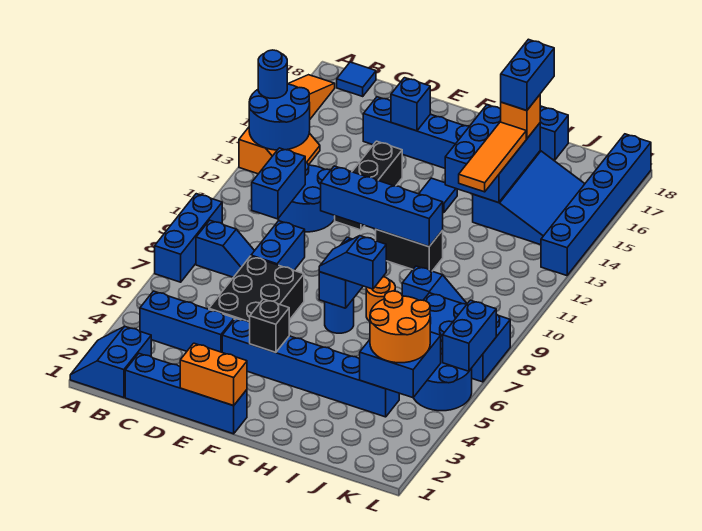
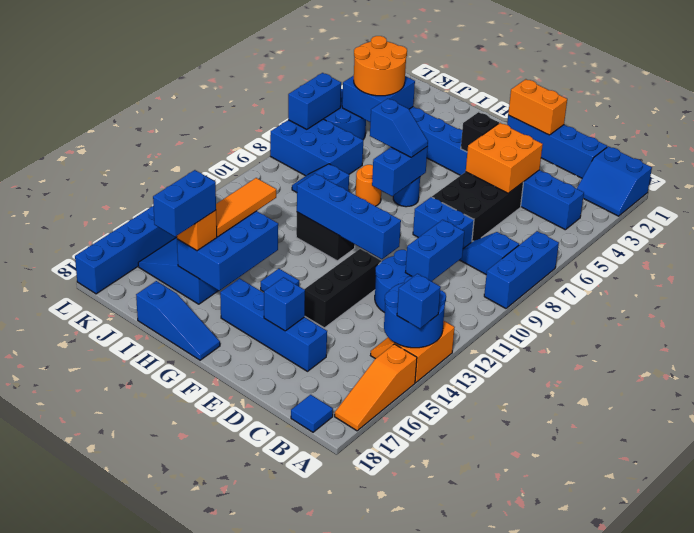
blue slope A1:B2 level 1 top B -> blue slope A1:B2 level 1 top 1
blue round brick A14 level 3 -> blue brick A14 level 3
none -> orange brick D4:E5 level 2
blue brick D8:D9 level 1 -> blue brick D8:E8 level 1

